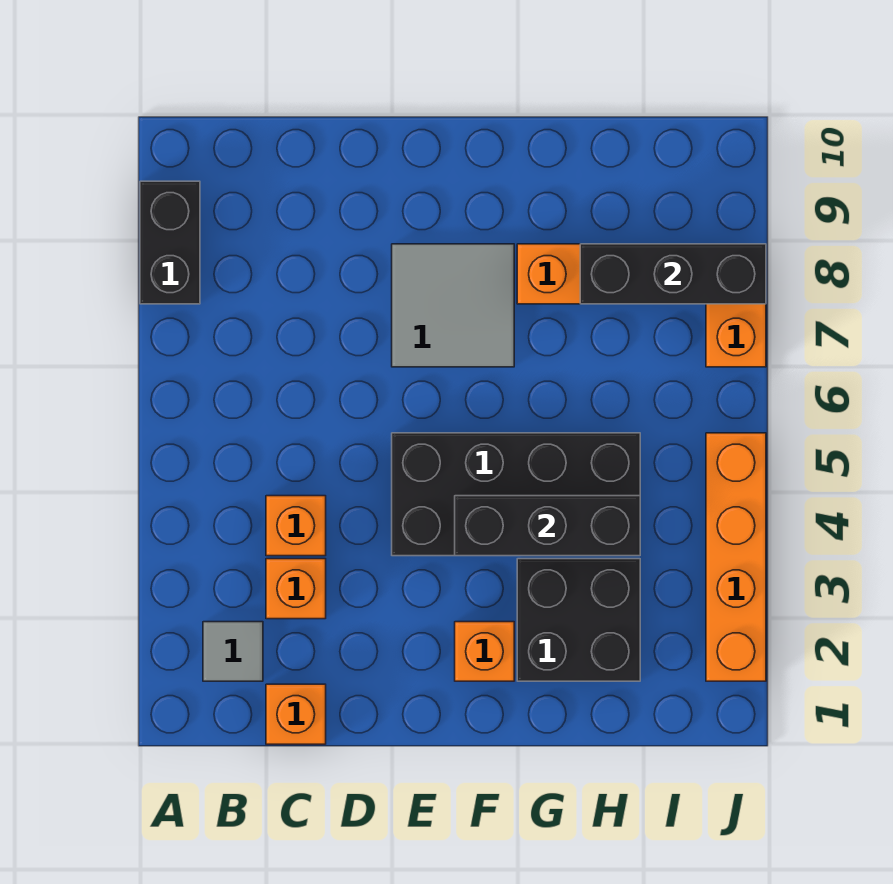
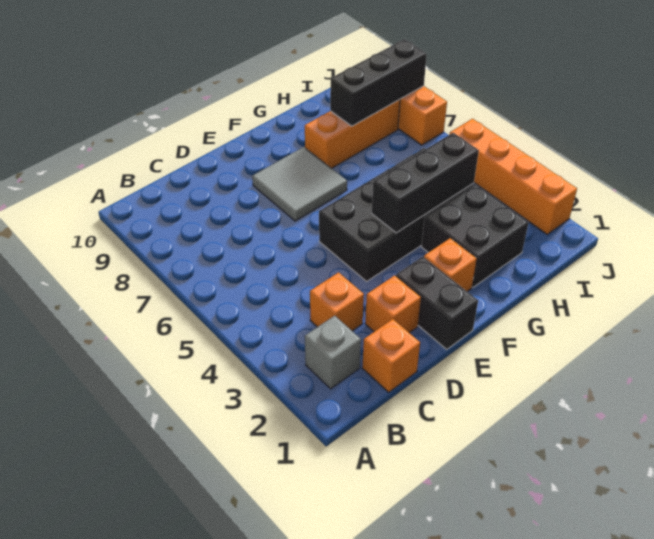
black brick A8:A9 level 1 -> black brick E1:E2 level 1
grey tile B2 level 1 -> grey brick B2 level 1
orange brick C4 level 1 -> orange brick D2 level 1

